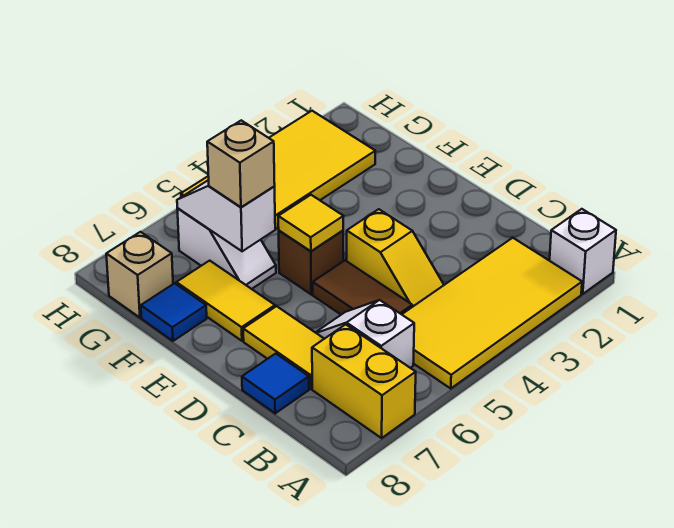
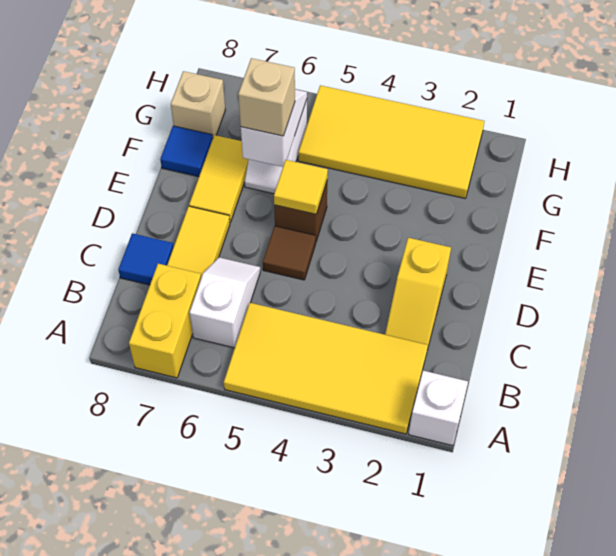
yellow slope C4:D4 level 1 top D -> yellow slope C2:D2 level 1 top D
brown tile C5:D5 level 1 -> brown tile D5 level 1

